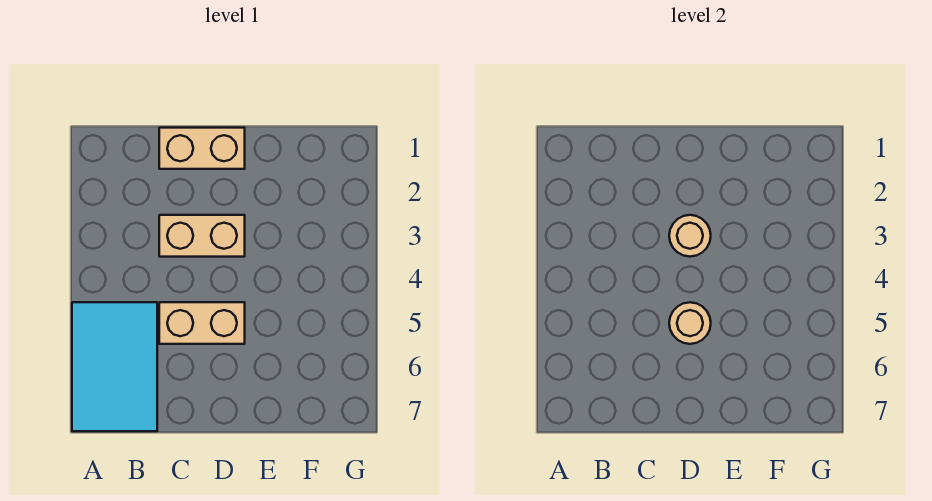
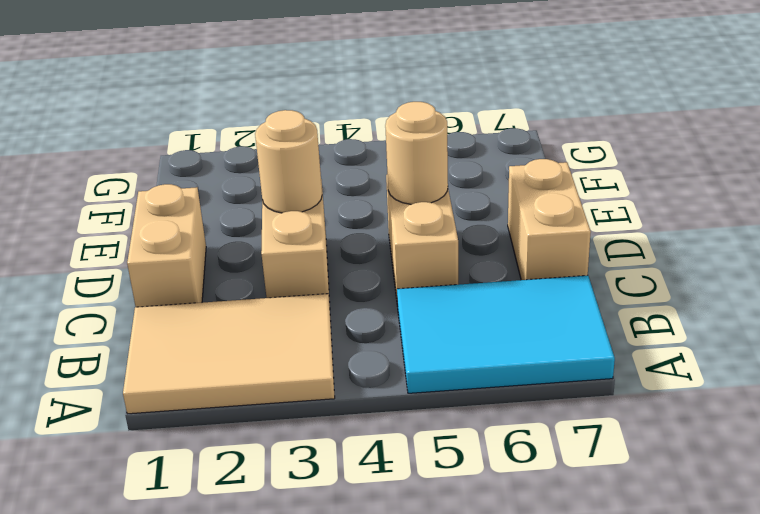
none -> tan tile A1:B3 level 1
none -> tan brick C7:D7 level 1

